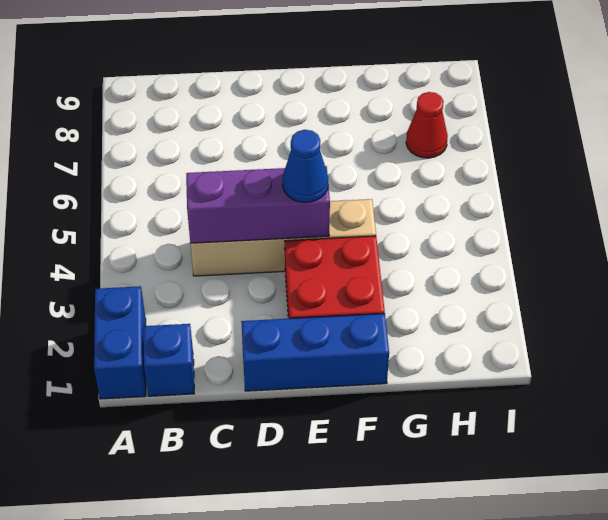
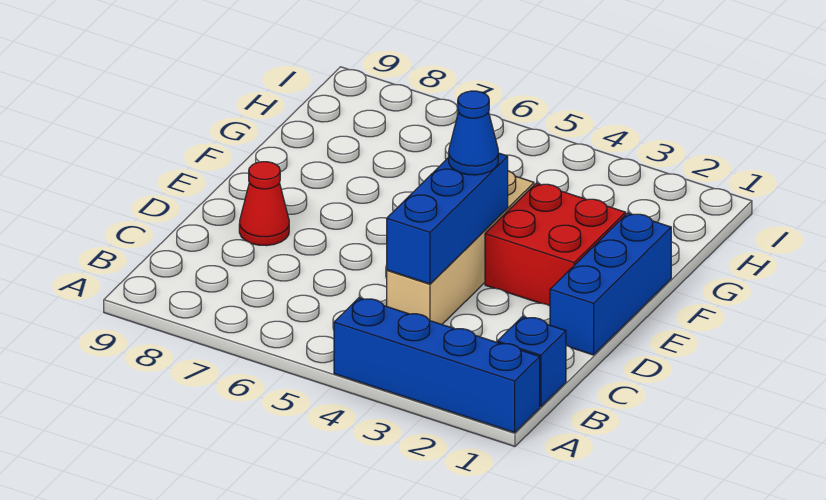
blue brick A1:A2 level 1 -> blue brick A1:A4 level 1
purple brick C4:E4 level 2 -> blue brick C4:E4 level 2
red cone H7 level 1 -> red cone D8 level 1

